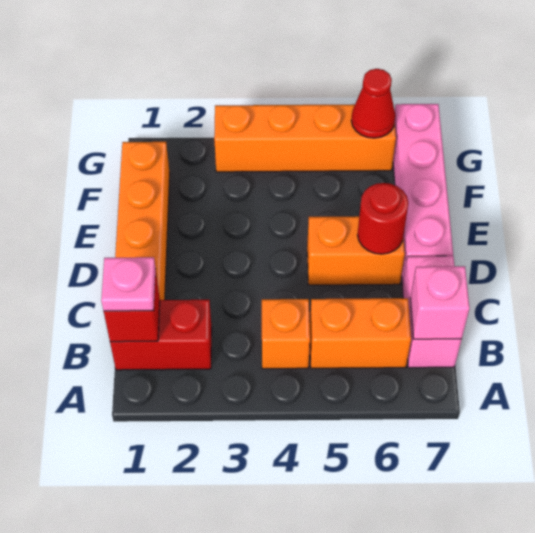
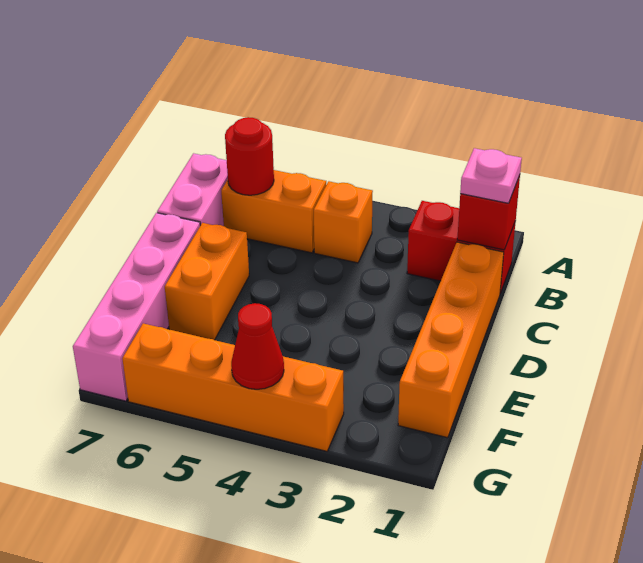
pink brick B7 level 2 -> none
orange brick D5:D6 level 1 -> orange brick D6:E6 level 1
red round brick D6 level 2 -> red round brick B6 level 2
red cone G6 level 2 -> red cone G4 level 2

